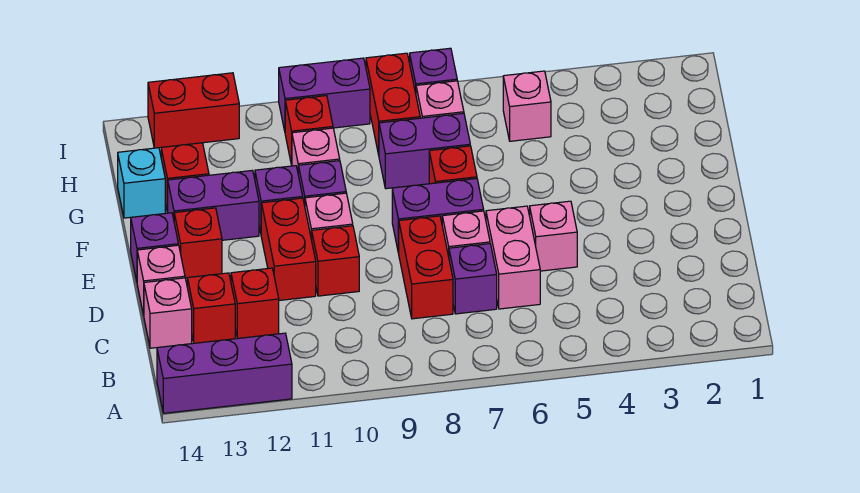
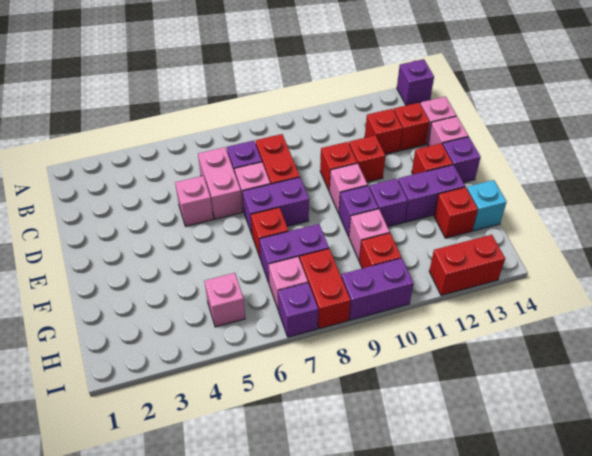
purple brick A12:A14 level 1 -> purple brick A14 level 1
red brick D11:E11 level 1 -> red brick D11 level 1

